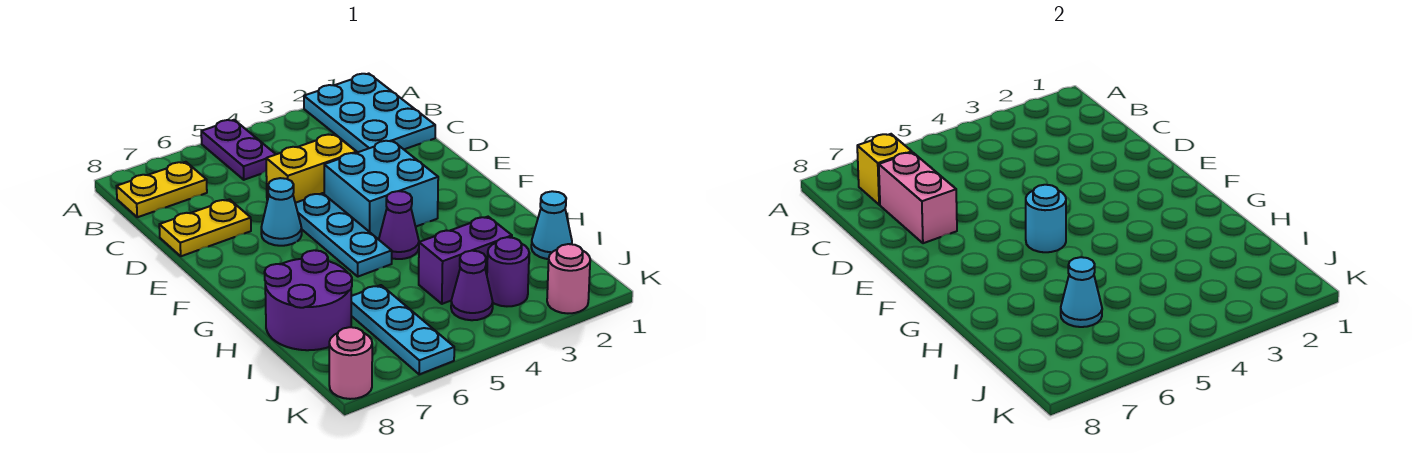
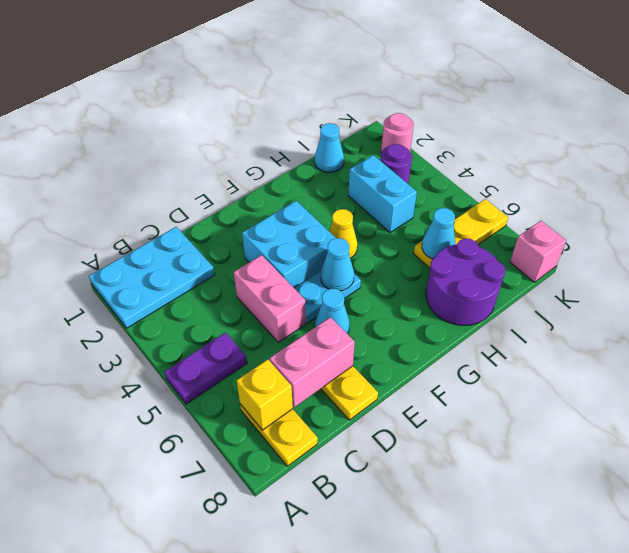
yellow brick D4:D5 level 1 -> pink brick D4:D5 level 1
cyan plate E5:G5 level 1 -> cyan plate E5:F5 level 1
cyan round brick F5 level 2 -> cyan cone F5 level 2
purple cone G4 level 1 -> yellow cone G4 level 1
purple brick I3:I4 level 1 -> cyan brick I3:I4 level 1
cyan plate I6:K6 level 1 -> yellow plate I6:K6 level 1
purple cone J4 level 1 -> none
pink round brick K8 level 1 -> pink brick K8 level 1

